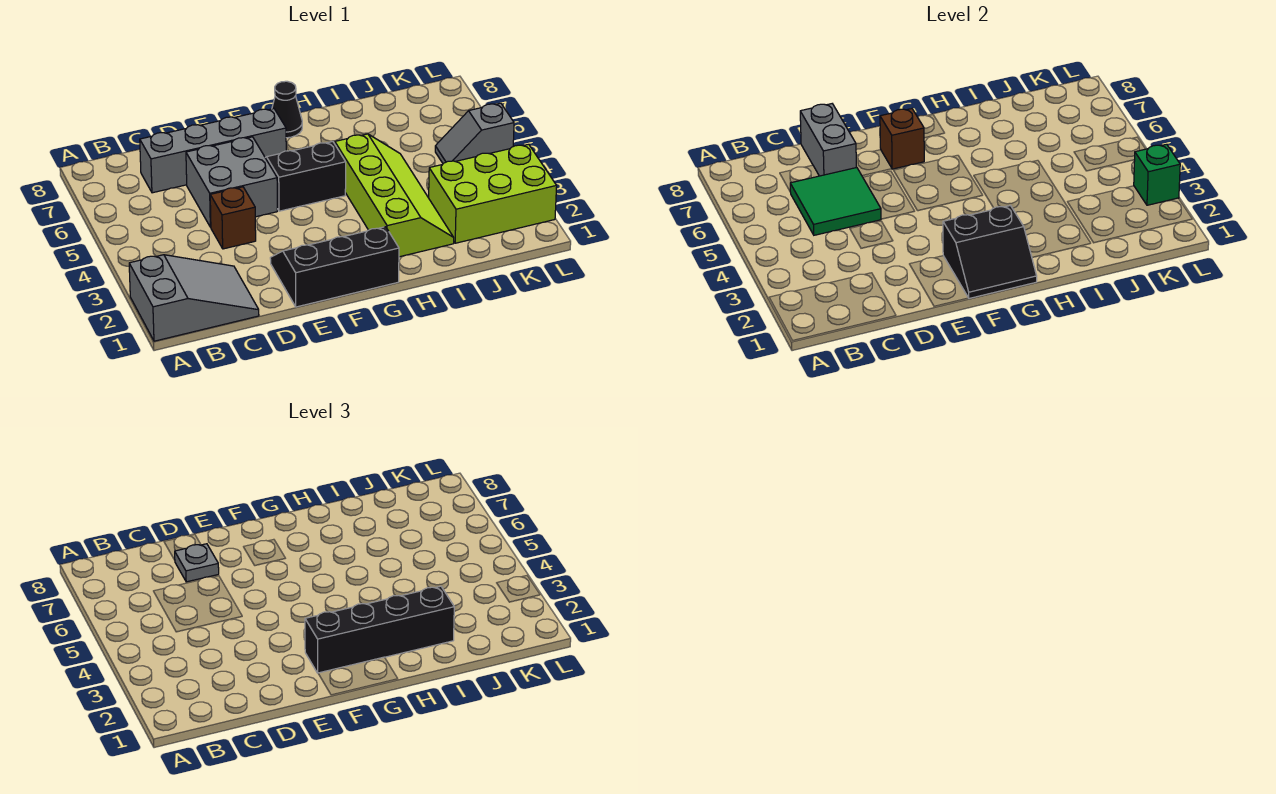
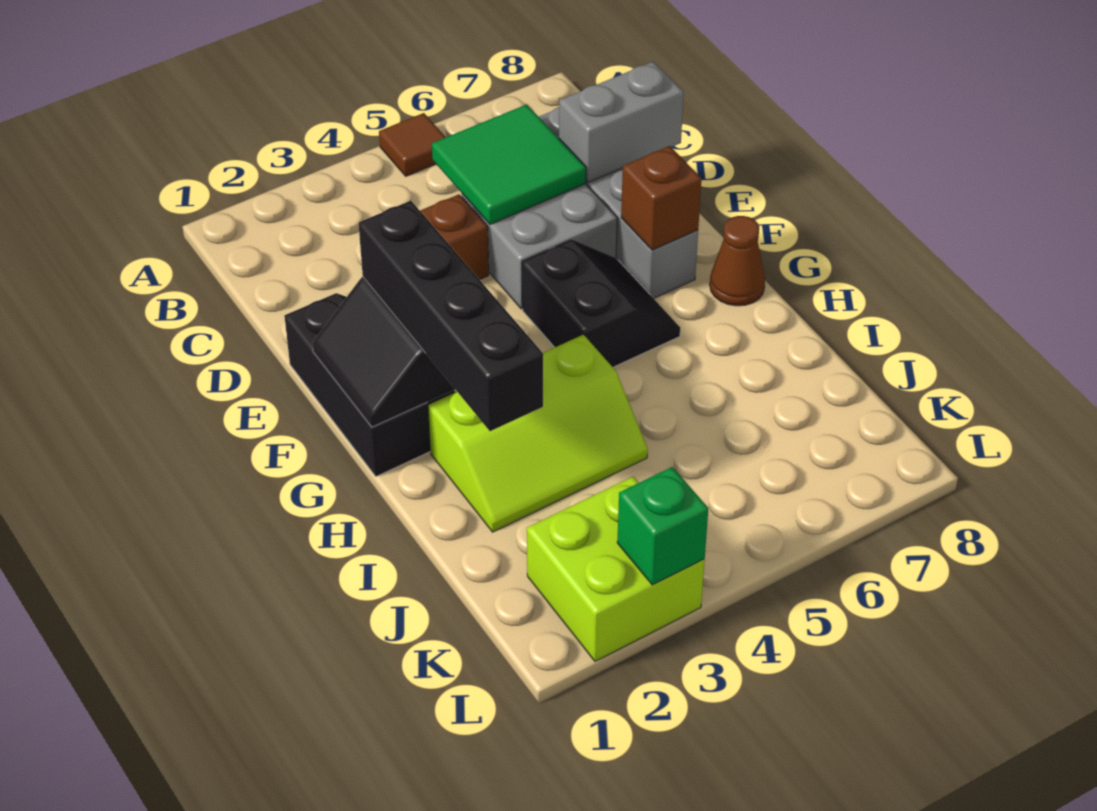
grey slope A1:C2 level 1 top A -> none
none -> brown tile A5 level 1
grey plate D7 level 3 -> none
black cone G8 level 1 -> brown cone G8 level 1
lime slope H2:I5 level 1 top H -> lime slope H2:I4 level 1 top H
lime brick J2:L3 level 1 -> lime brick K2:L3 level 1
grey slope K5:L5 level 1 top L -> none

